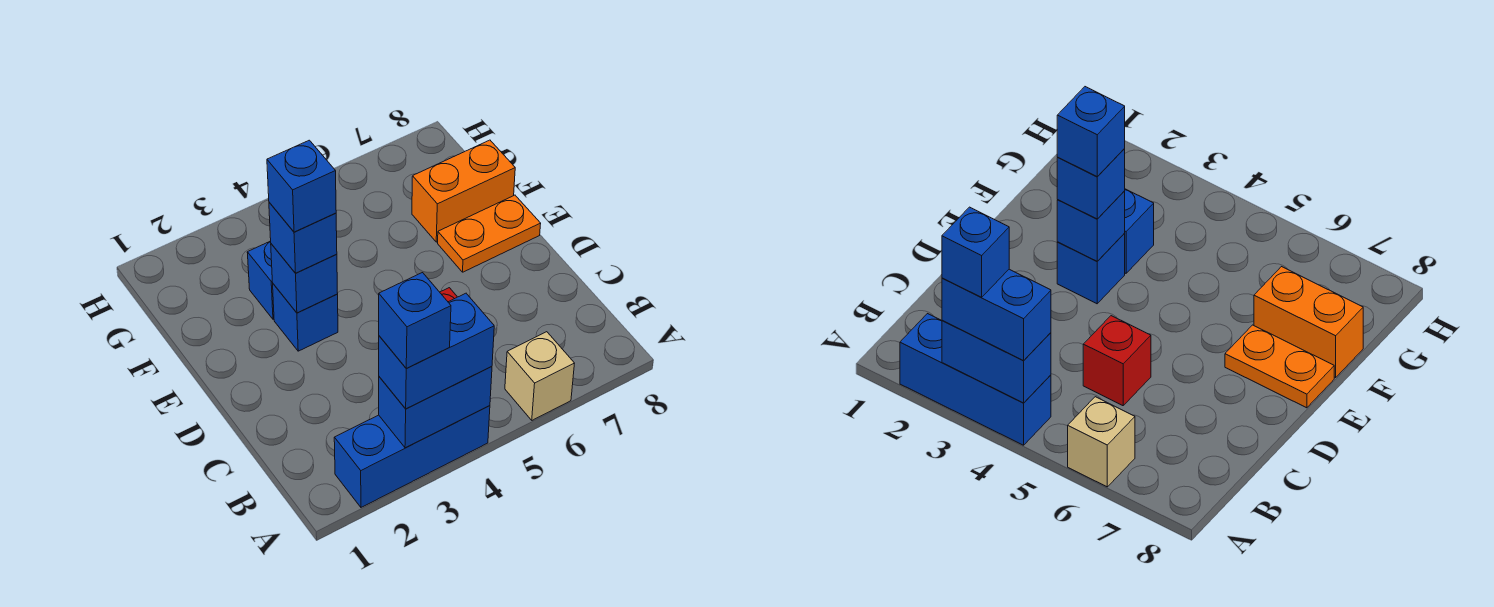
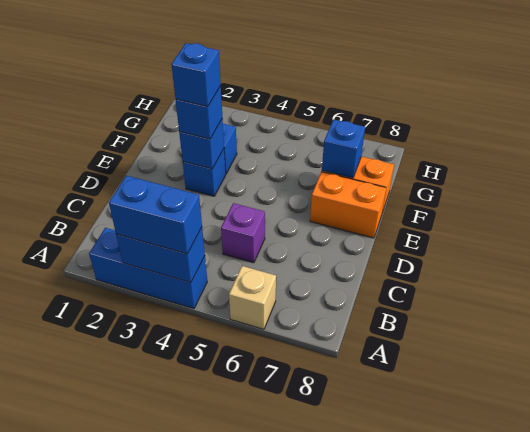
blue brick A3 level 4 -> blue brick F7 level 2
red brick C5 level 1 -> purple brick C5 level 1
orange plate E7:E8 level 1 -> orange brick E7:E8 level 1

